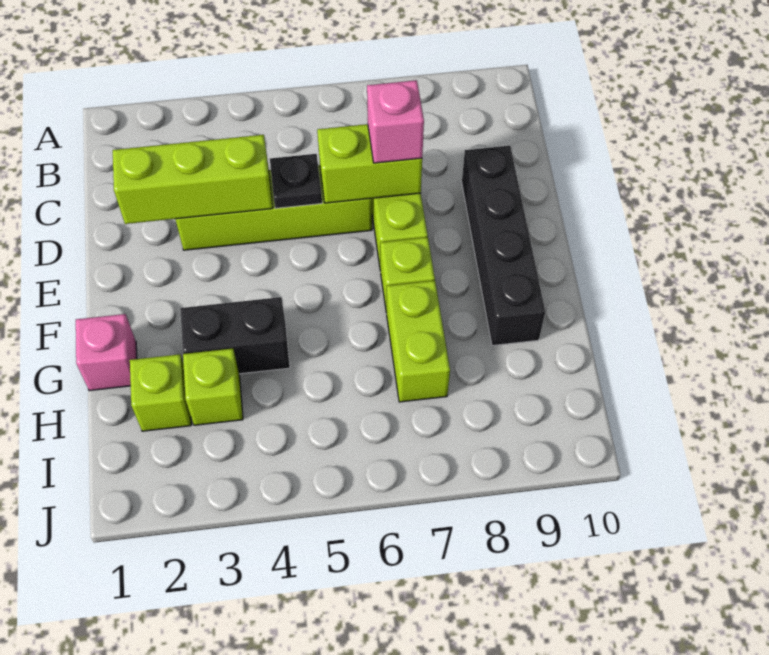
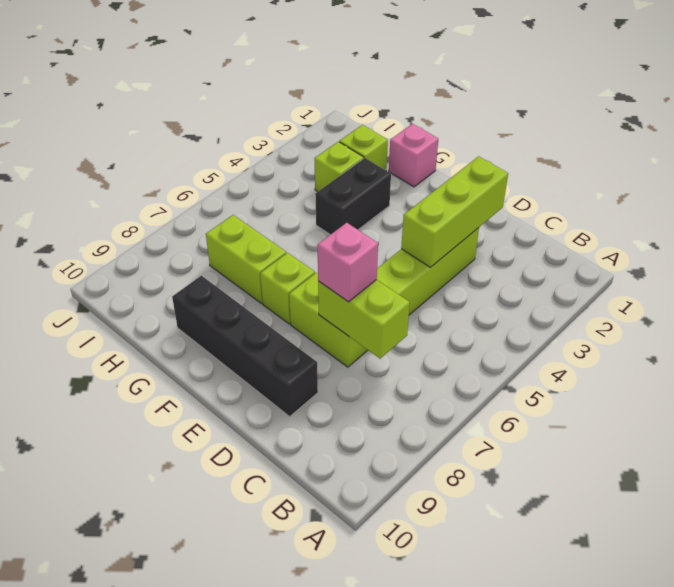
black plate D5 level 2 -> none
lime brick D6:D7 level 2 -> lime brick C7:D7 level 2

